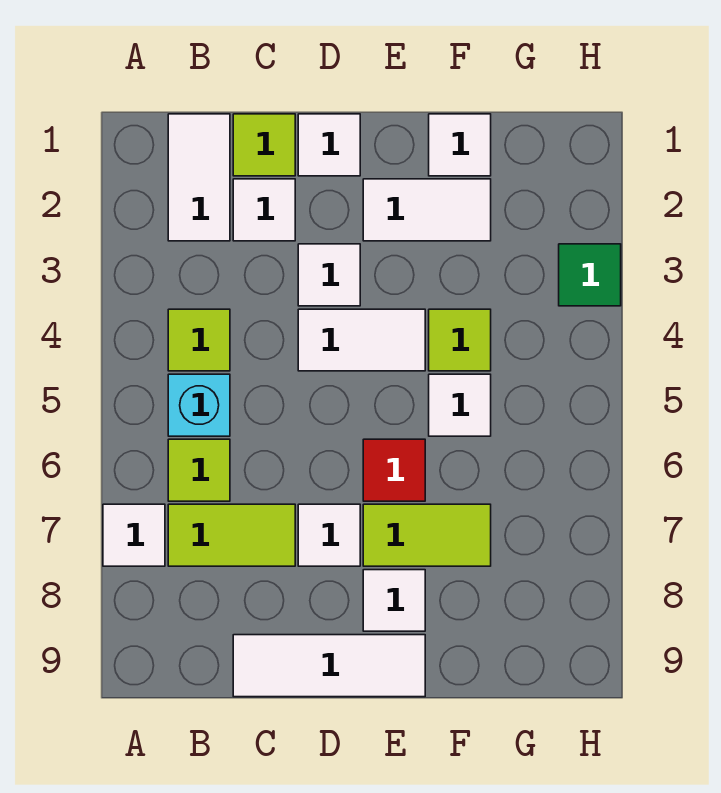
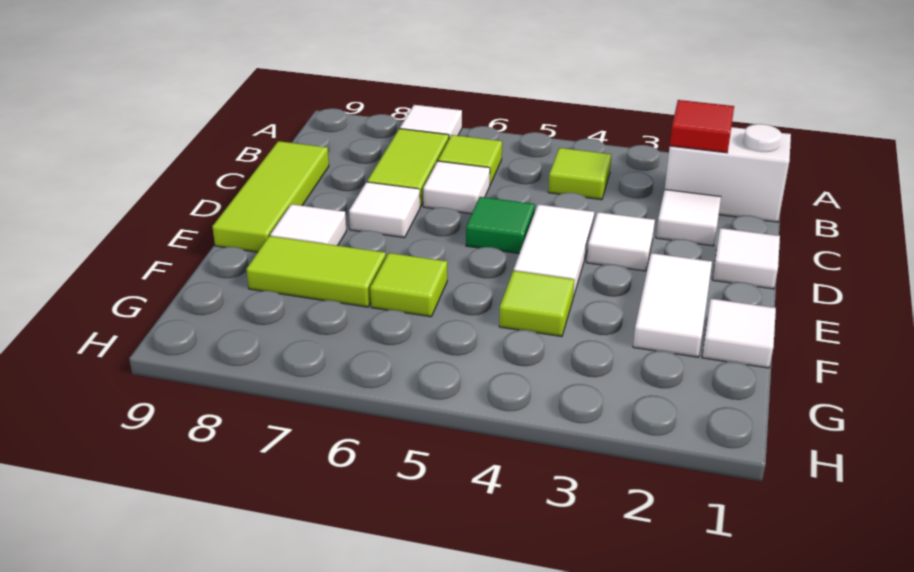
white tile B1:B2 level 1 -> white brick B1:B2 level 1
cyan brick B5 level 1 -> none
lime tile C1 level 1 -> lime tile F6 level 1
white tile C9:E9 level 1 -> lime tile C9:E9 level 1
red tile E6 level 1 -> red tile B2 level 2
lime tile E7:F7 level 1 -> lime tile F7:F8 level 1
white tile F5 level 1 -> white tile C6 level 1
green tile H3 level 1 -> green tile D5 level 1

